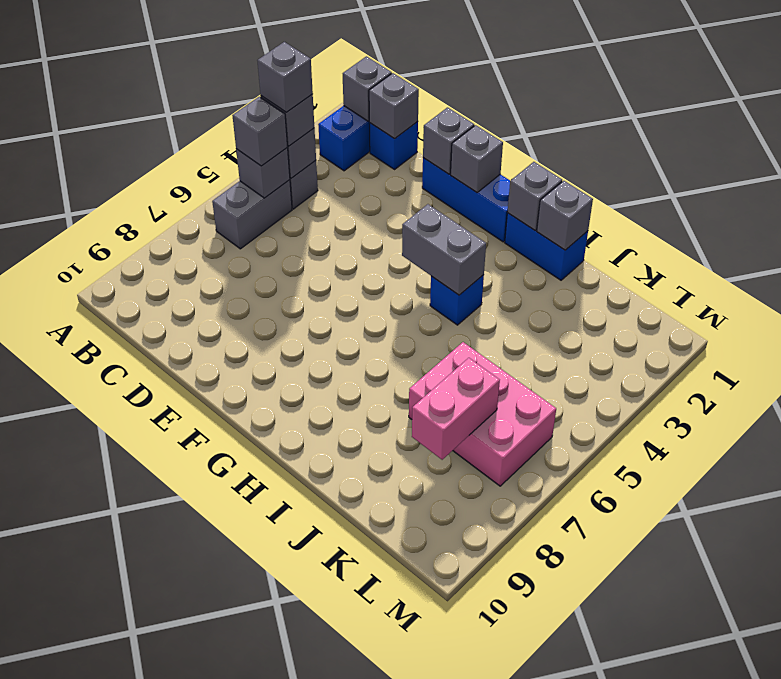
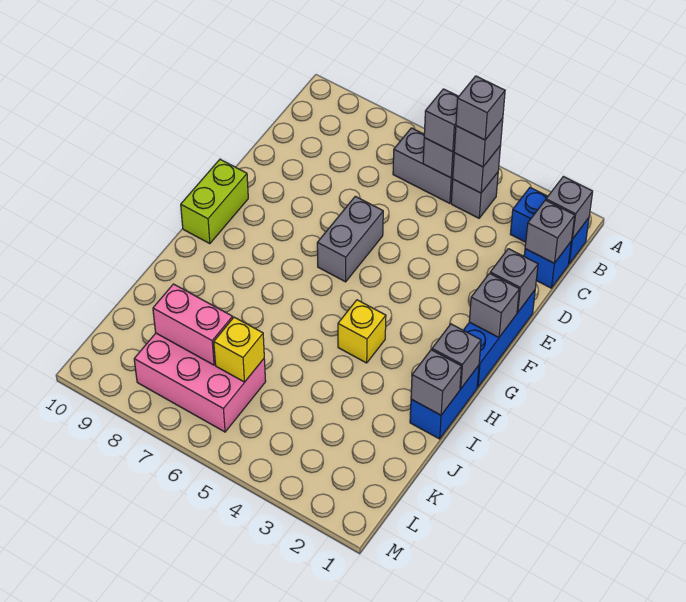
none -> lime brick F10:G10 level 1
grey brick G4:H4 level 2 -> grey brick E6:F6 level 1
blue brick H4 level 1 -> yellow brick H4 level 1
pink brick J6:L7 level 1 -> pink brick K6:L8 level 1
none -> yellow brick K6 level 2

